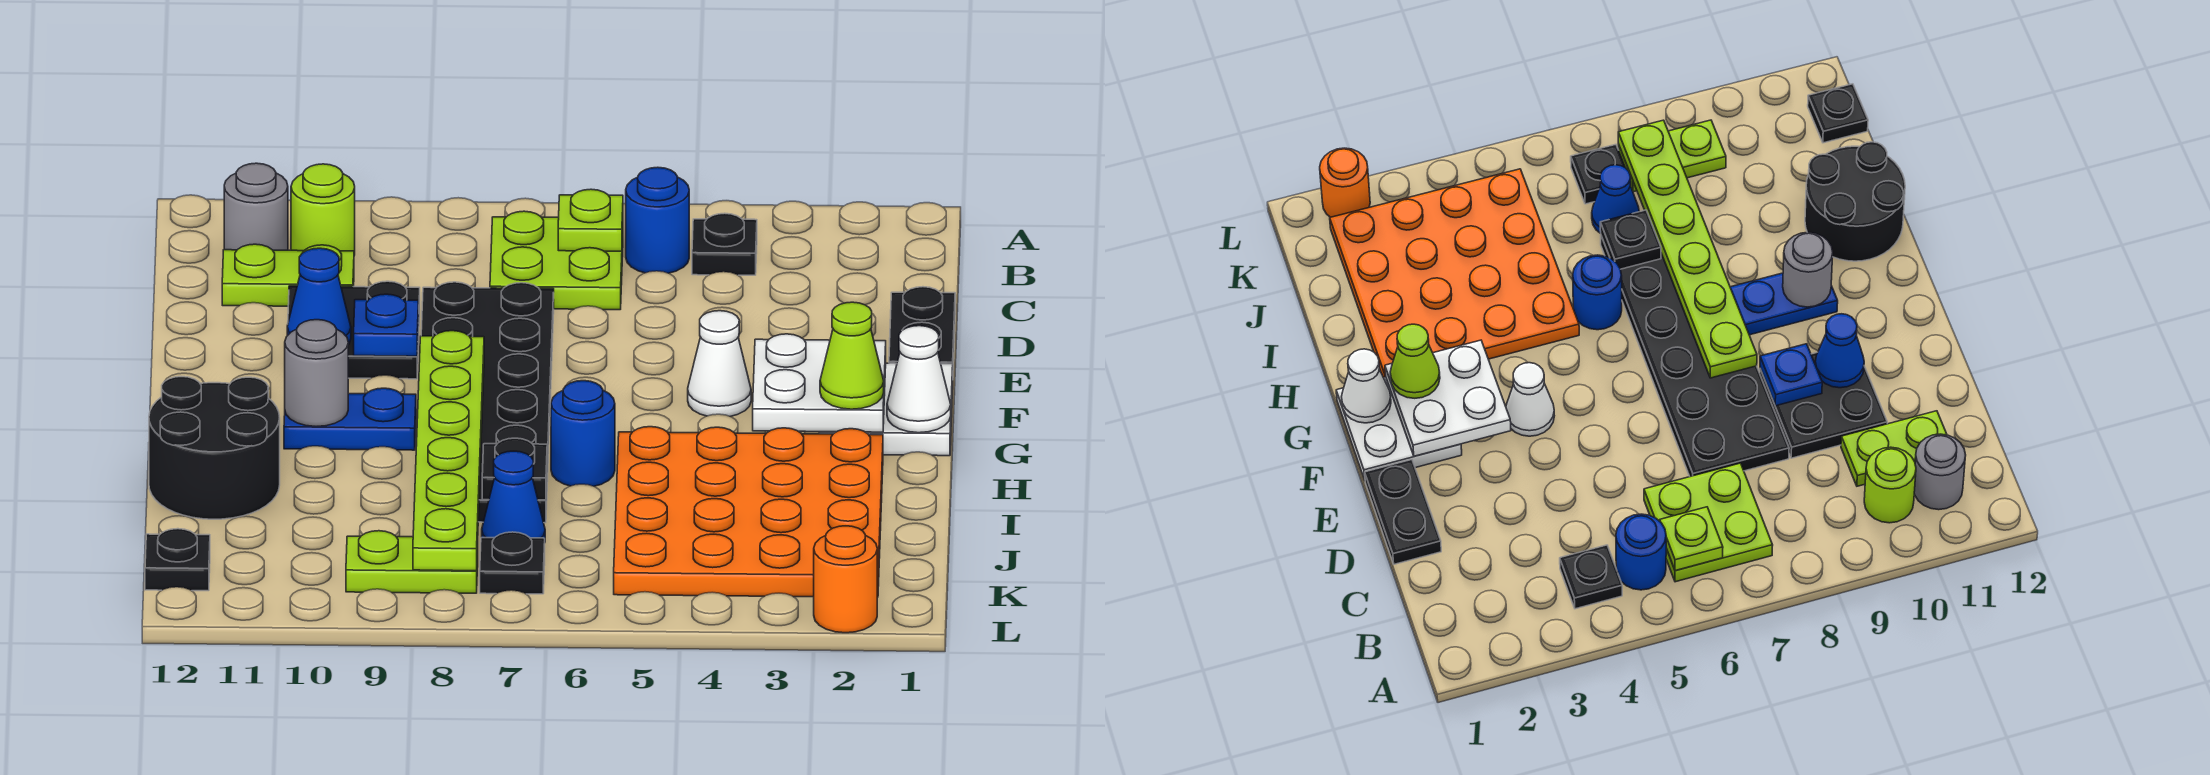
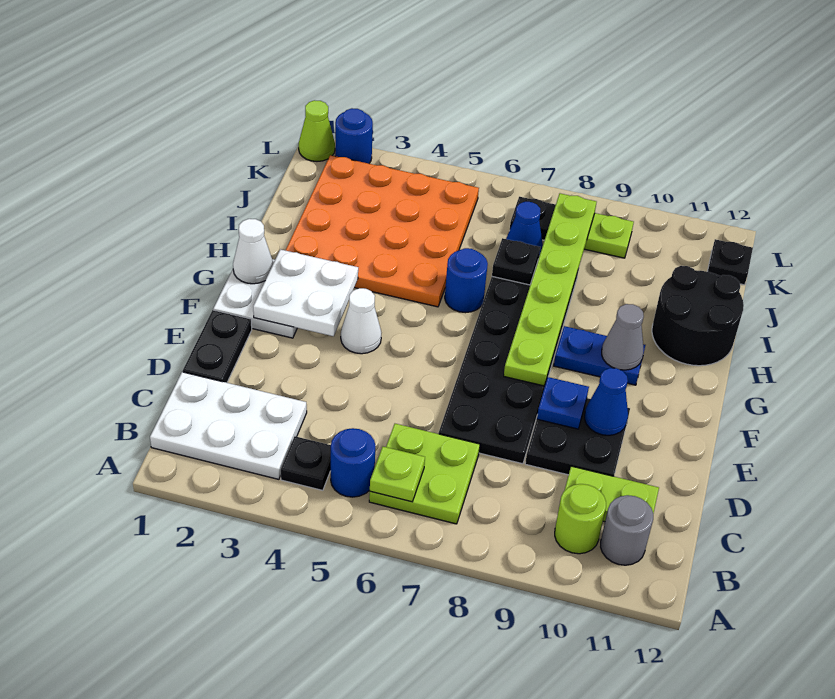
none -> white plate B1:C3 level 1
lime cone G2 level 3 -> lime cone L1 level 1
grey round brick G10 level 2 -> grey cone G10 level 2
orange round brick L2 level 1 -> blue round brick L2 level 1

